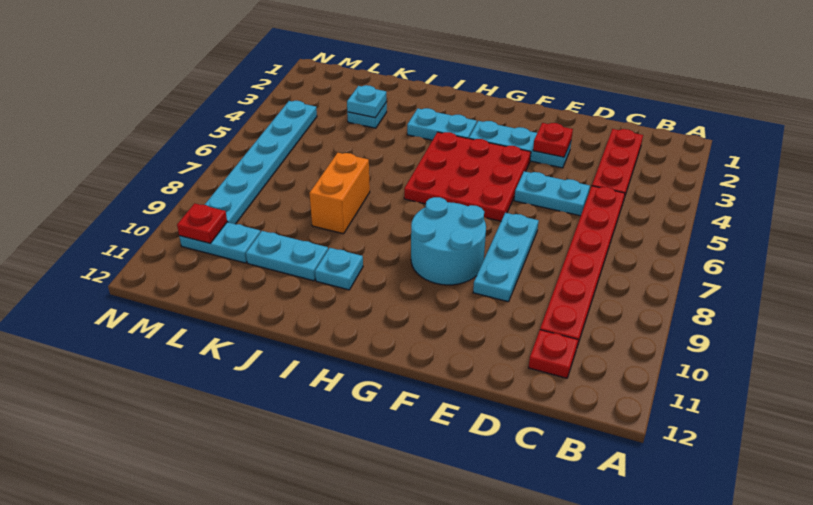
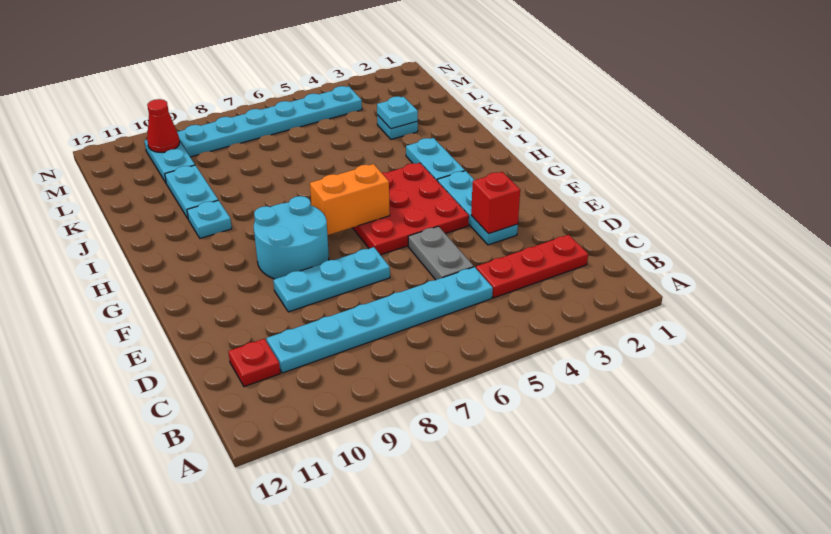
red plate C5:C10 level 1 -> cyan plate C5:C10 level 1
cyan plate D5:E5 level 1 -> grey plate D5:E5 level 1
red plate E3 level 2 -> red brick E3 level 2
orange brick J7:J8 level 1 -> orange brick G6:G7 level 2
red plate M10 level 2 -> red cone M10 level 2

